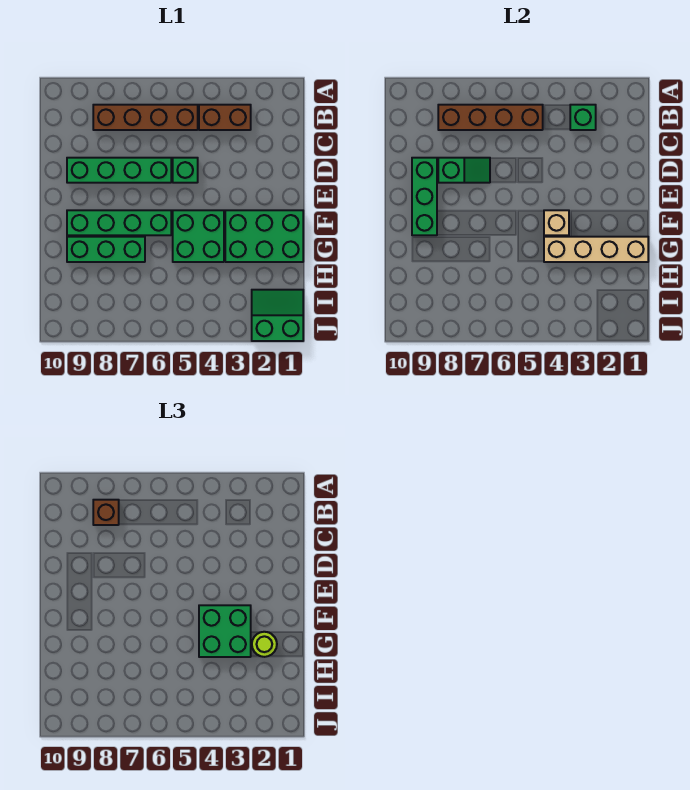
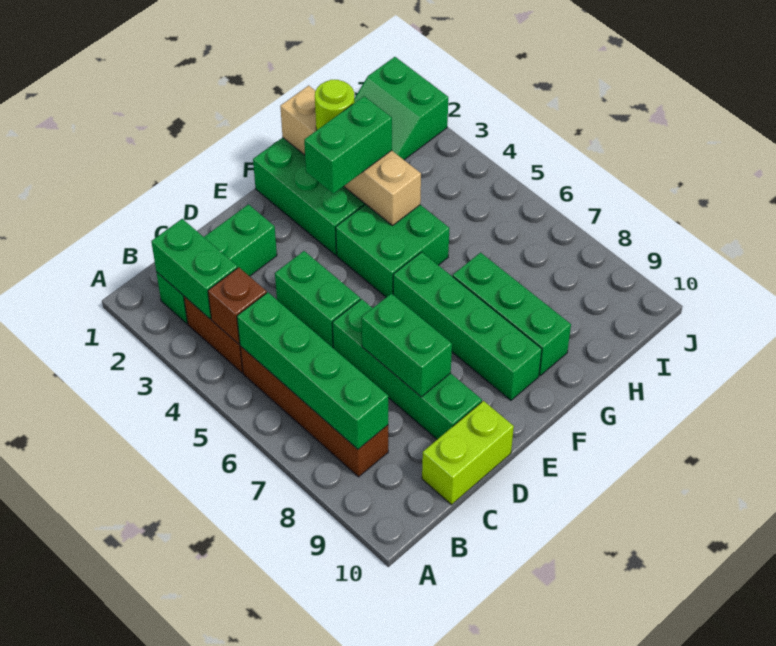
green brick B3 level 2 -> green brick B2:B3 level 2
brown brick B5:B8 level 2 -> green brick B5:B8 level 2
brown brick B8 level 3 -> brown brick B4 level 2
none -> lime brick C10:D10 level 1
green brick D5 level 1 -> green brick D4:D5 level 1
green slope D7:D8 level 2 top 8 -> green brick D7:D8 level 2
green brick D9:F9 level 2 -> green brick B2:D2 level 1
green brick F3:G4 level 3 -> green brick F3:G3 level 3
tan brick F4 level 2 -> none

